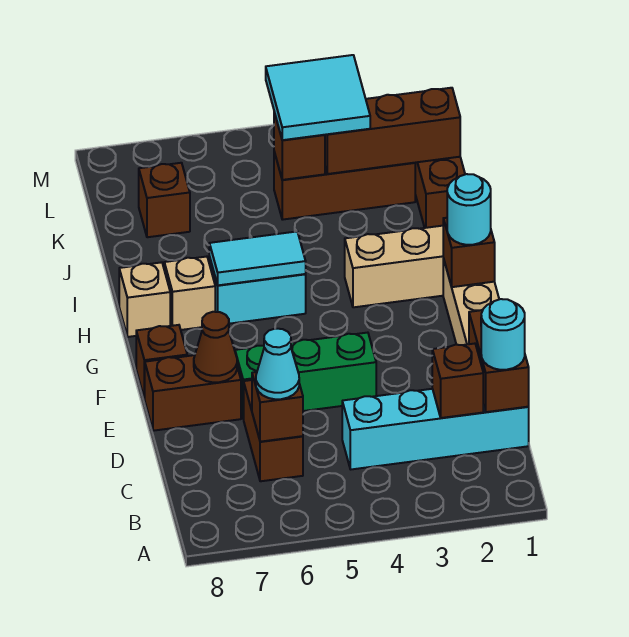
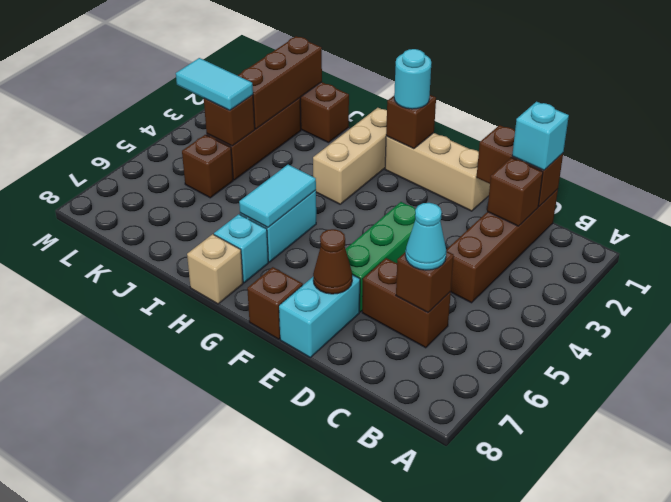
cyan brick C1:C4 level 1 -> brown brick C1:C4 level 1
cyan round brick C1 level 3 -> cyan brick C1 level 3
brown brick E7:E8 level 1 -> cyan brick E7:E8 level 1
tan brick H7 level 1 -> cyan brick H7 level 1
cyan tile K3:L4 level 3 -> cyan tile K4:L4 level 3
brown brick K7 level 1 -> brown brick K5 level 1

